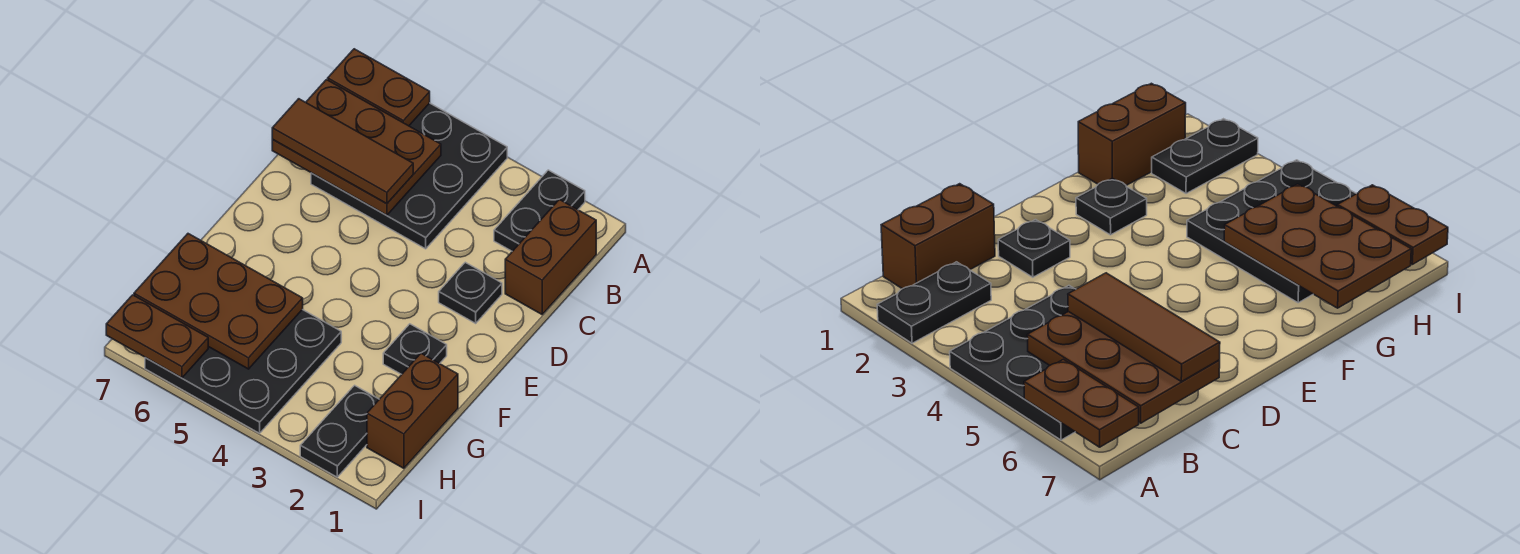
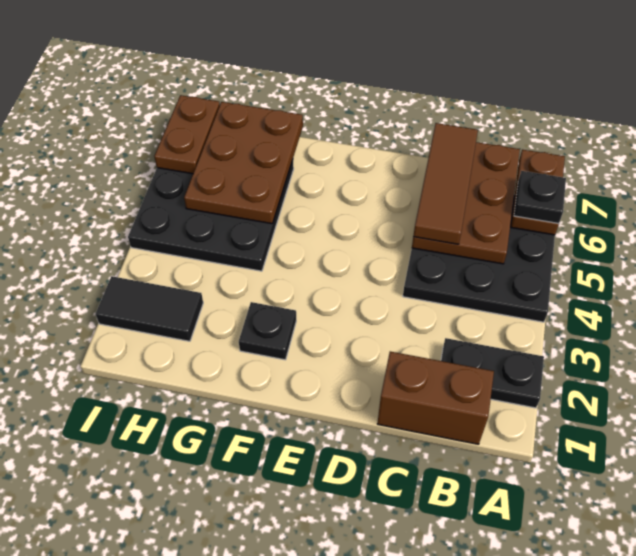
black plate D2 level 1 -> black plate A6 level 3
brown brick G1:H1 level 1 -> none
black plate H2:I2 level 1 -> black tile H2:I2 level 1

